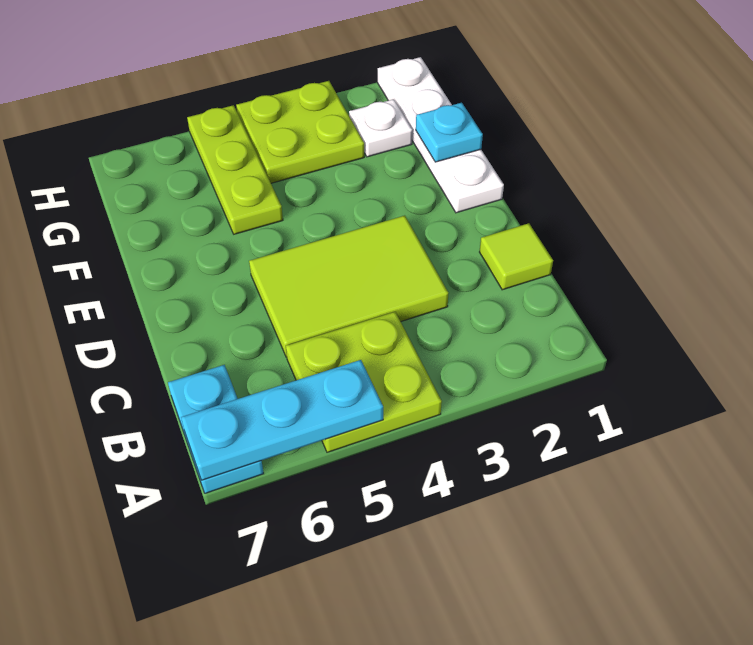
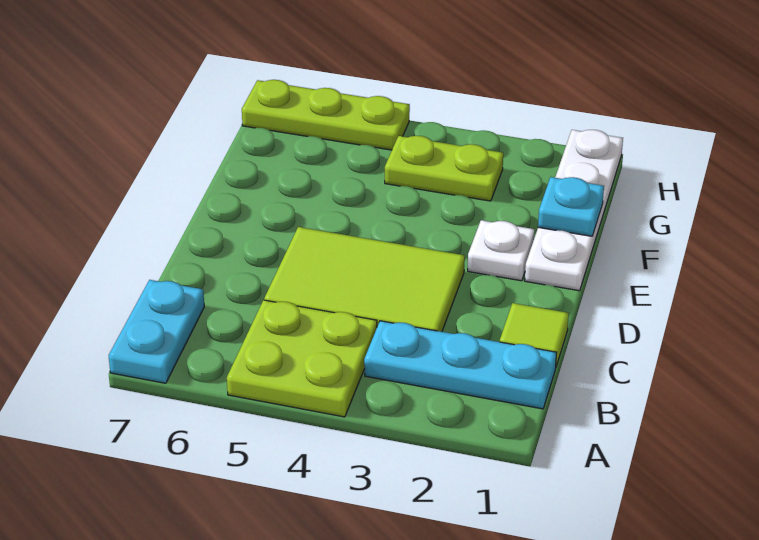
cyan plate A5:A7 level 2 -> cyan plate B1:B3 level 1
lime plate F5:H5 level 1 -> lime plate H5:H7 level 1
white plate G2 level 1 -> white plate E2 level 1
lime plate G3:H4 level 1 -> lime plate G3:G4 level 1

